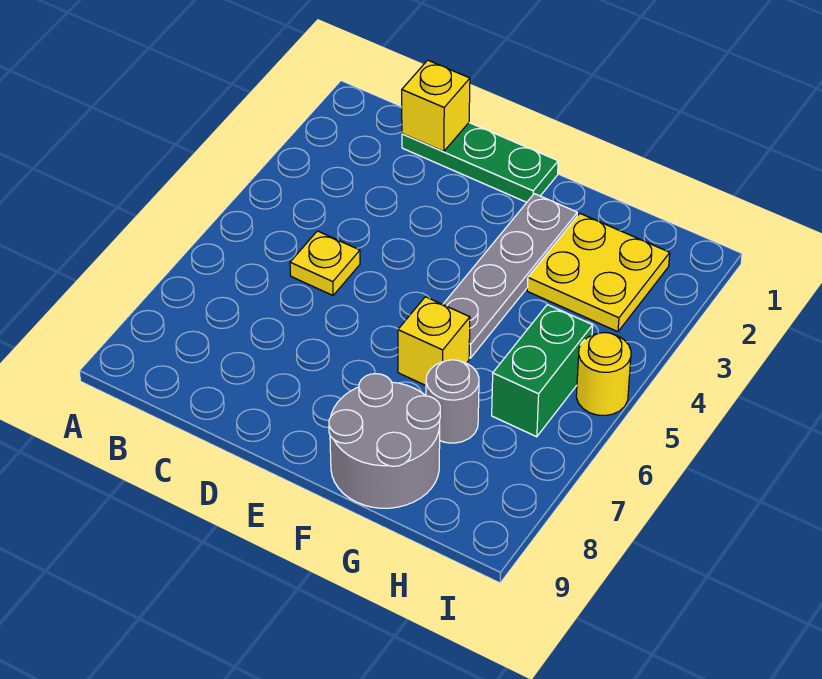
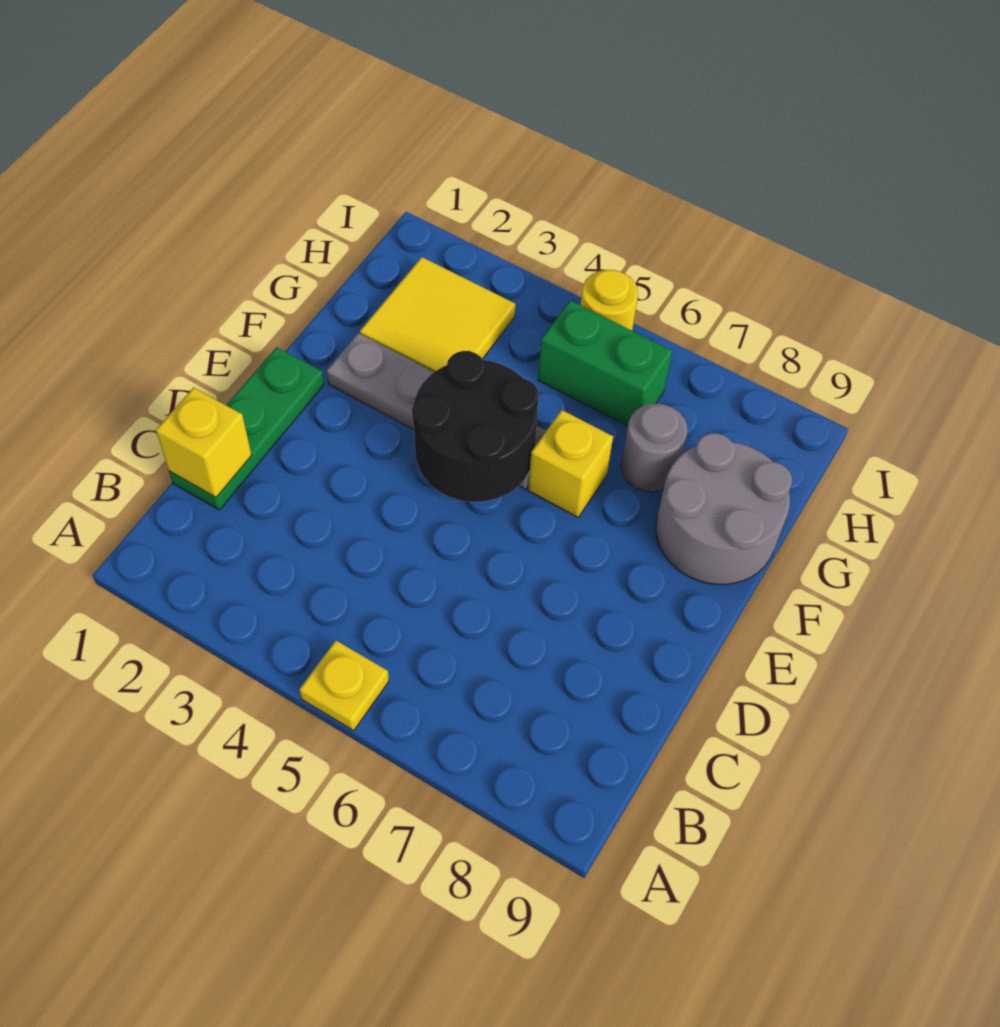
yellow plate C5 level 1 -> yellow plate A5 level 1
none -> black round brick E4:F5 level 2
yellow plate G2:H3 level 1 -> yellow tile G2:H3 level 1

